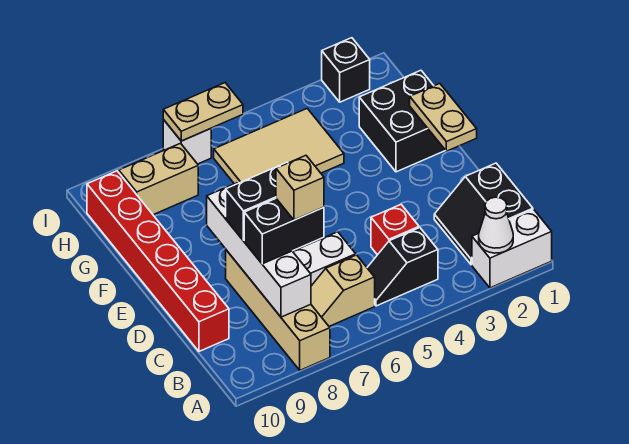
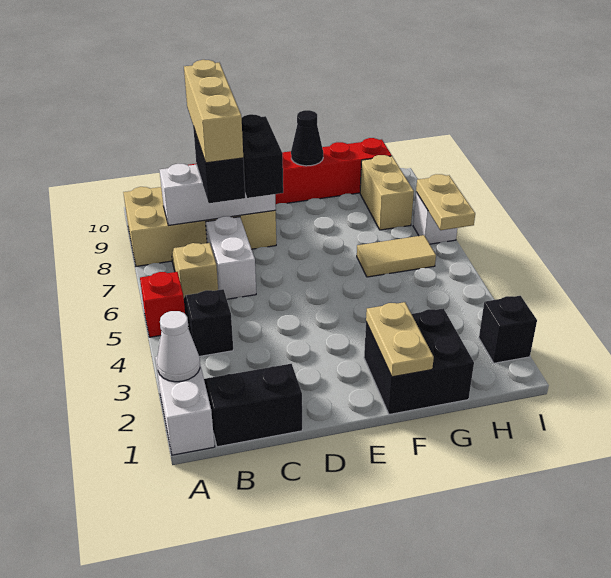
tan brick A8:D8 level 1 -> tan brick A8:D9 level 1
white brick B8:E8 level 2 -> white brick B8:D8 level 2
red brick C4 level 1 -> red brick A5 level 1
tan brick C7 level 4 -> tan brick C7:C9 level 4
tan plate E1:F1 level 2 -> tan plate F1:F2 level 2
none -> black cone F10 level 2
tan tile G4:H6 level 1 -> tan tile G6:H6 level 1

